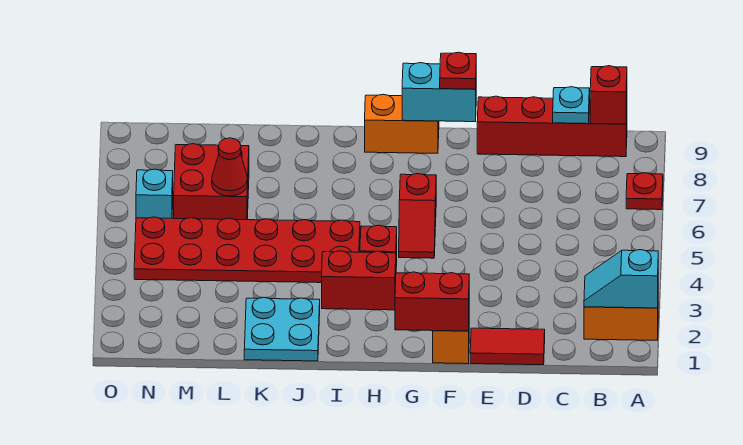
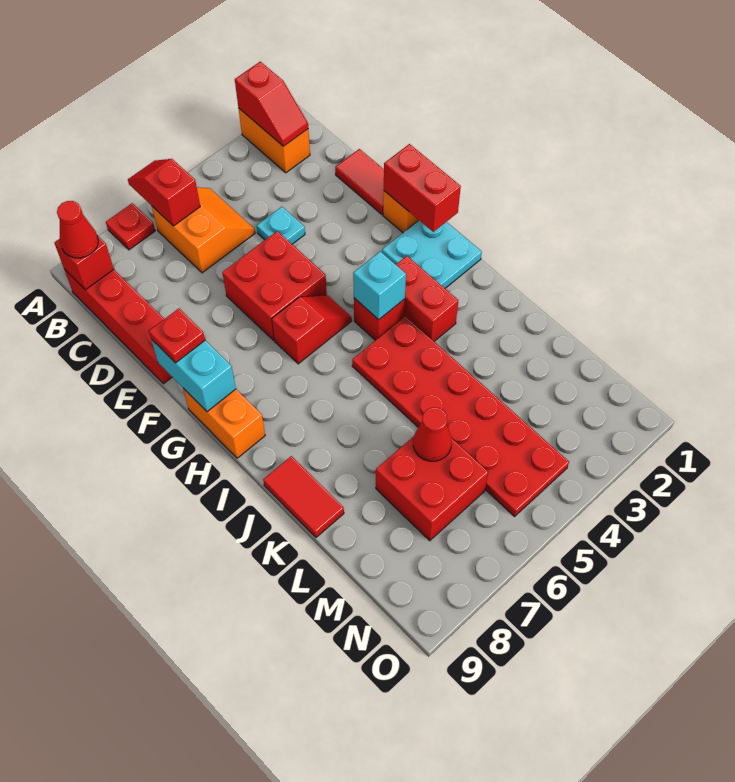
cyan slope A2:B2 level 2 top A -> red slope A2:B2 level 2 top A
none -> red slope A6:B6 level 2 top B
none -> orange slope B5:C6 level 1 top 6
none -> red cone B9 level 3
cyan plate C9 level 2 -> cyan plate D4 level 1
none -> red brick E5:F6 level 1
cyan plate J1:K2 level 1 -> cyan plate G1:H2 level 1
none -> red tile J9:K9 level 1
cyan brick N6 level 1 -> cyan brick H4 level 2

